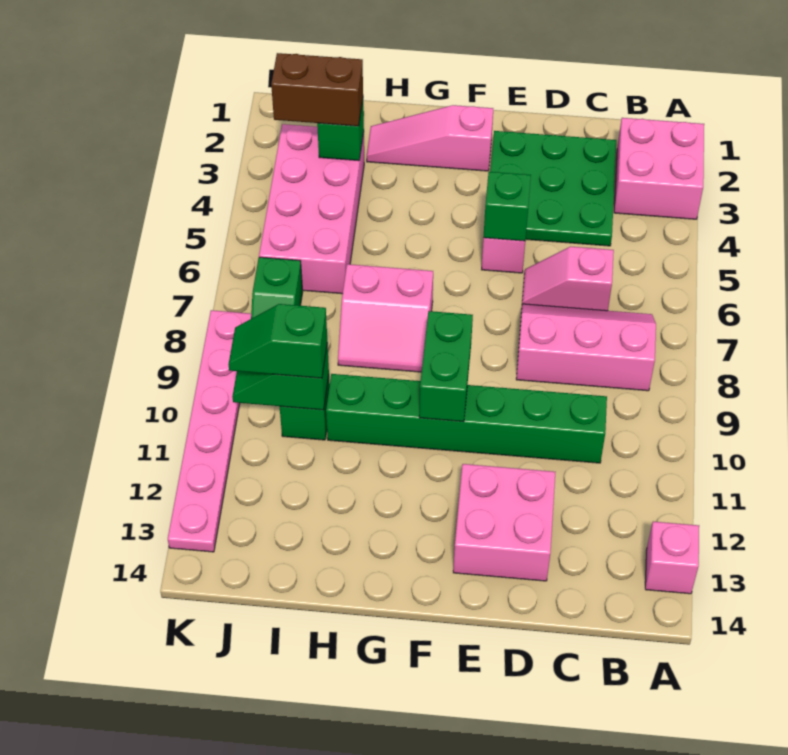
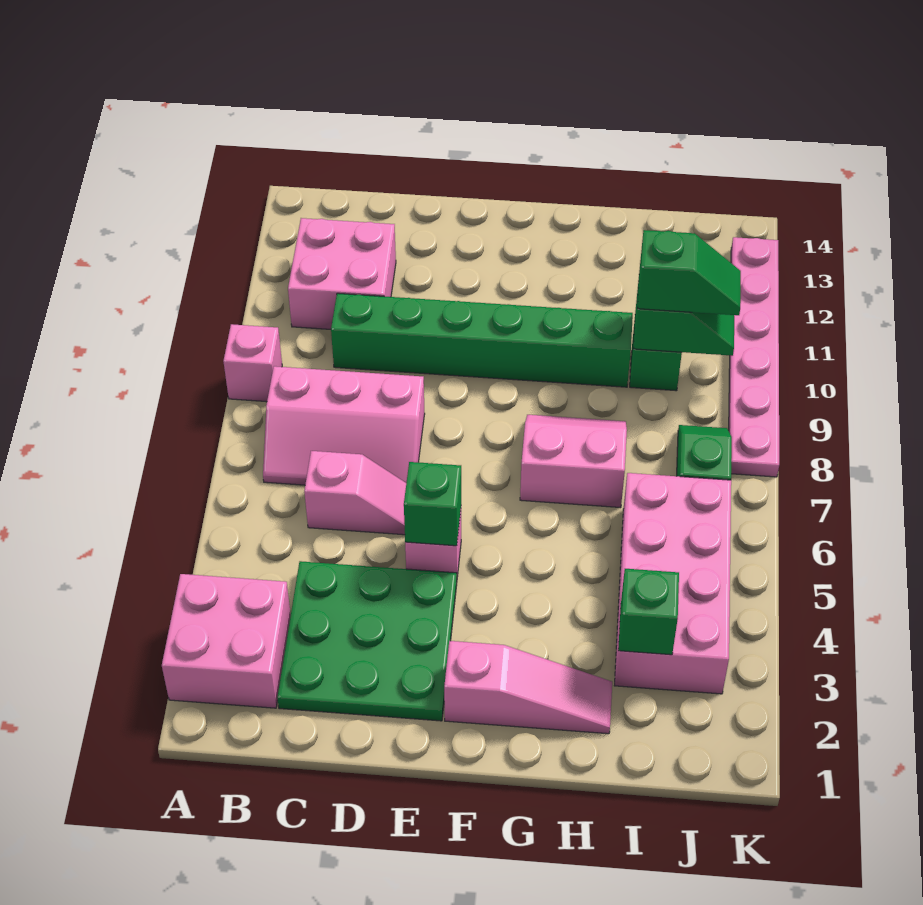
pink brick A13 level 1 -> pink brick A9 level 1
pink brick D12:E13 level 1 -> pink brick B11:C12 level 1
green brick F9:F10 level 2 -> none
brown brick I3:J3 level 3 -> none

